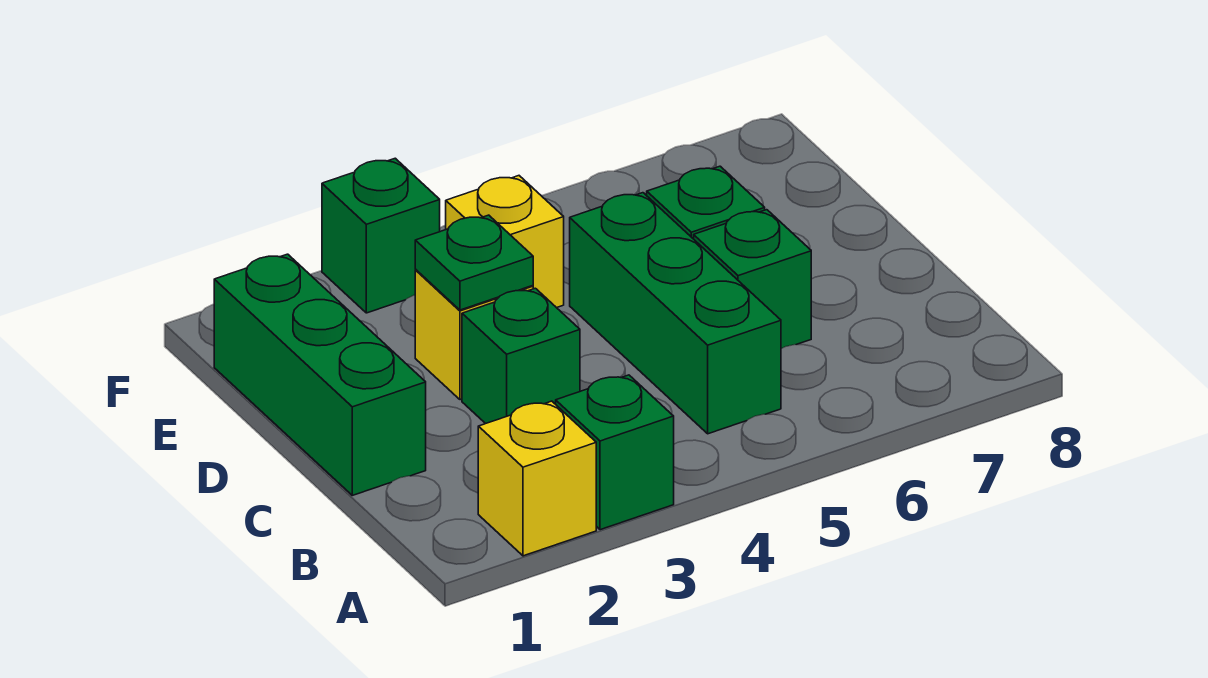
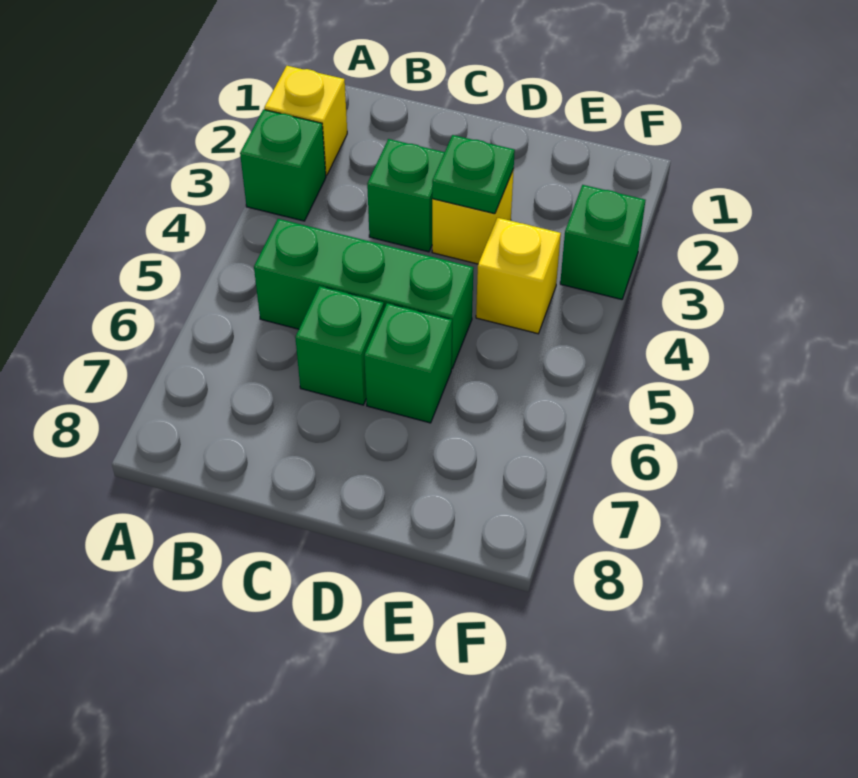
green brick C1:E1 level 1 -> none

